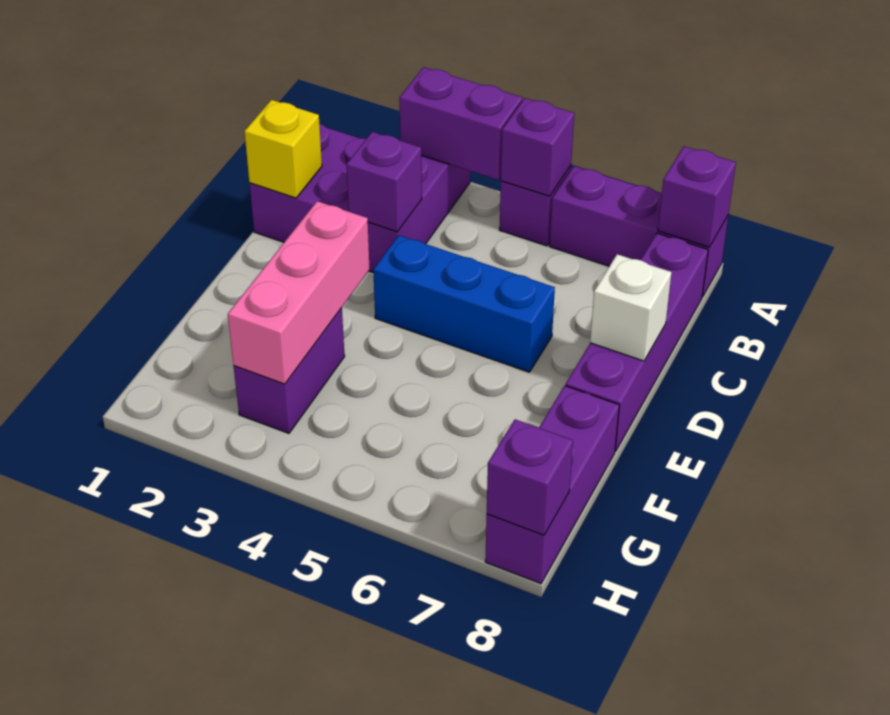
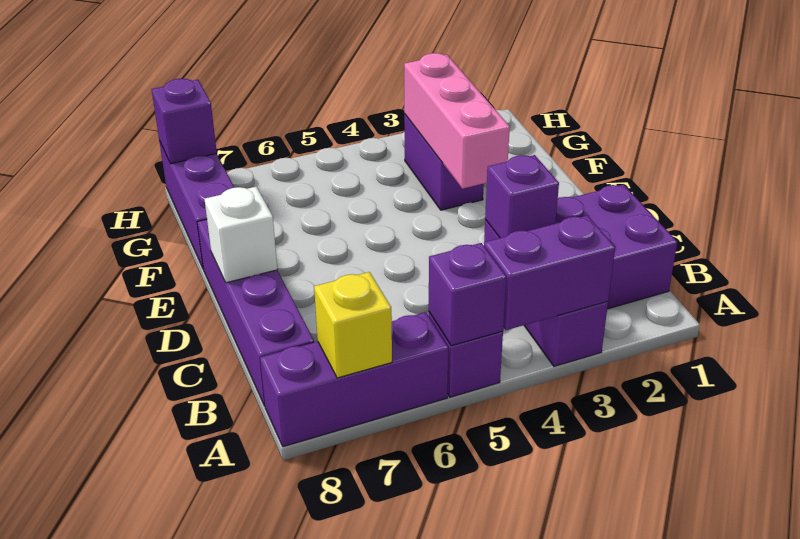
purple brick A8 level 2 -> none
yellow brick C1 level 2 -> yellow brick A7 level 2
blue brick D4:D6 level 1 -> none

